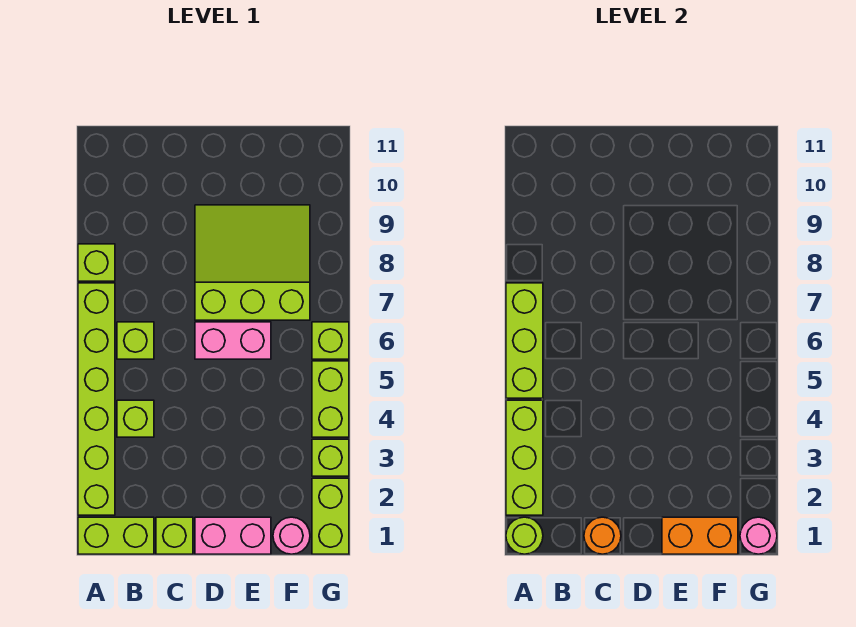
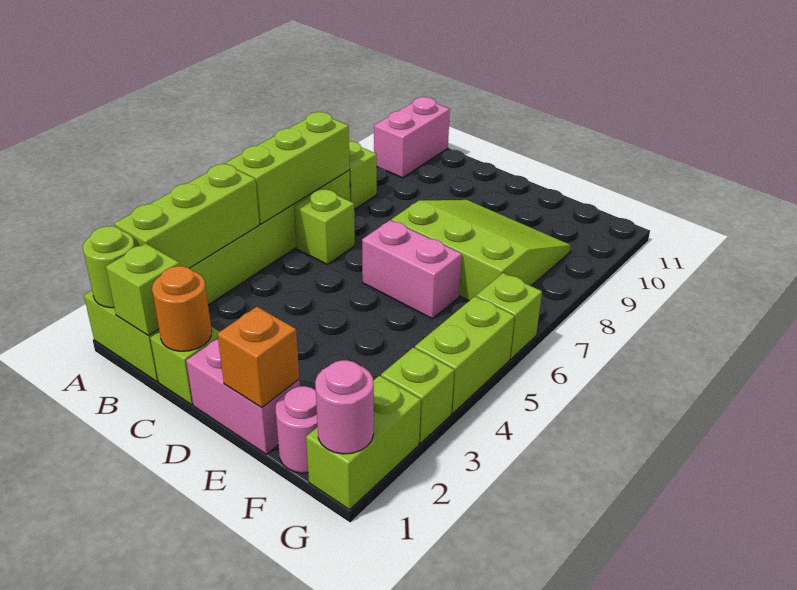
none -> pink brick A10:A11 level 1
lime brick B4 level 1 -> lime brick B1 level 2
orange brick E1:F1 level 2 -> orange brick E1 level 2

